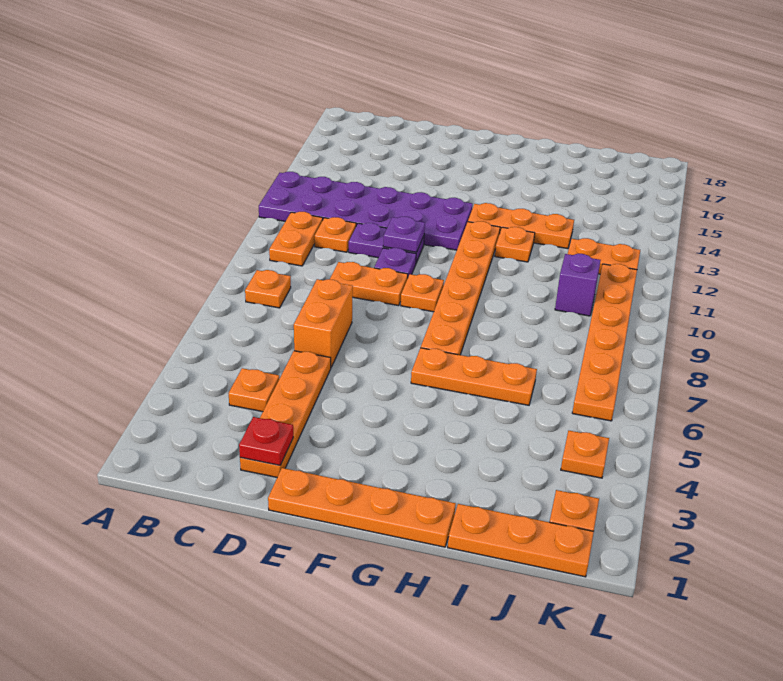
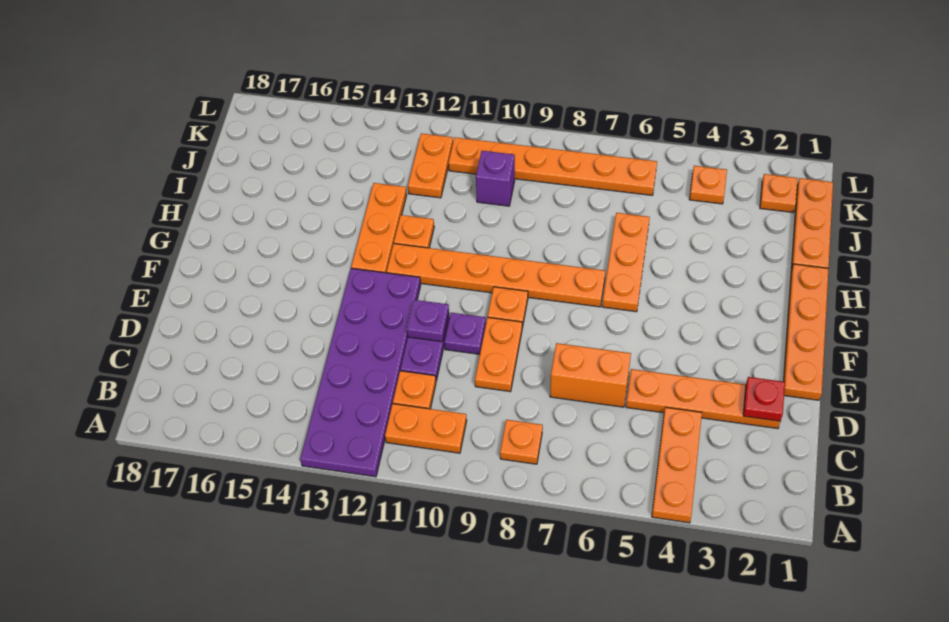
orange plate C4 level 1 -> orange plate A4:C4 level 1

